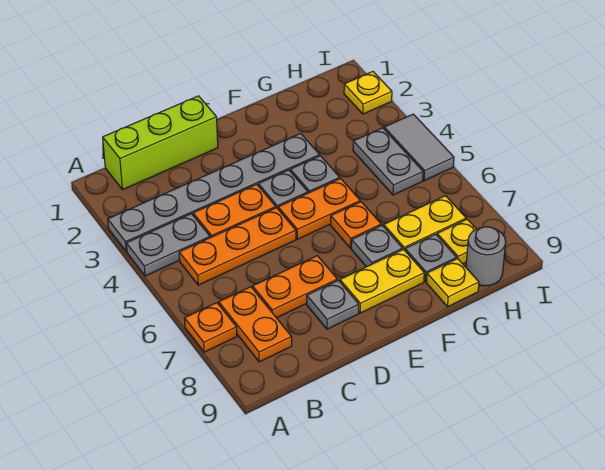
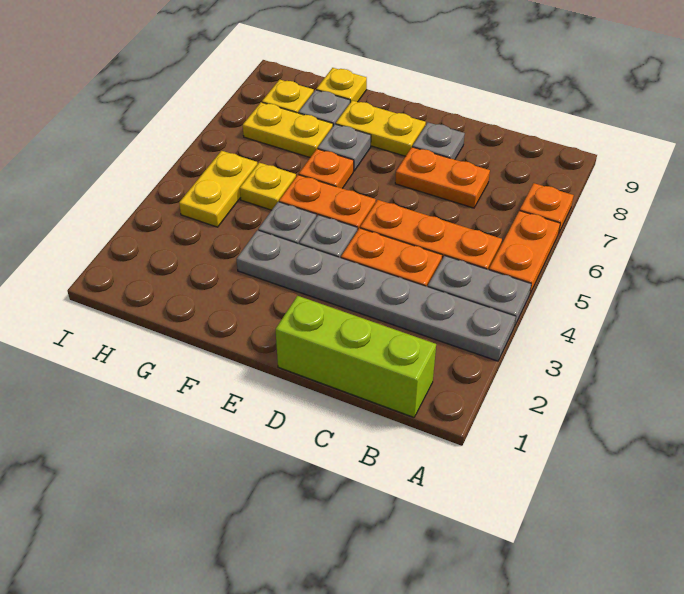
orange plate B7:B8 level 1 -> orange plate A5:A6 level 1
grey plate H4:H5 level 1 -> yellow plate H4:H5 level 1
grey round brick H9 level 1 -> none
yellow plate I2 level 1 -> yellow plate G5 level 1
grey tile I4:I5 level 1 -> none

